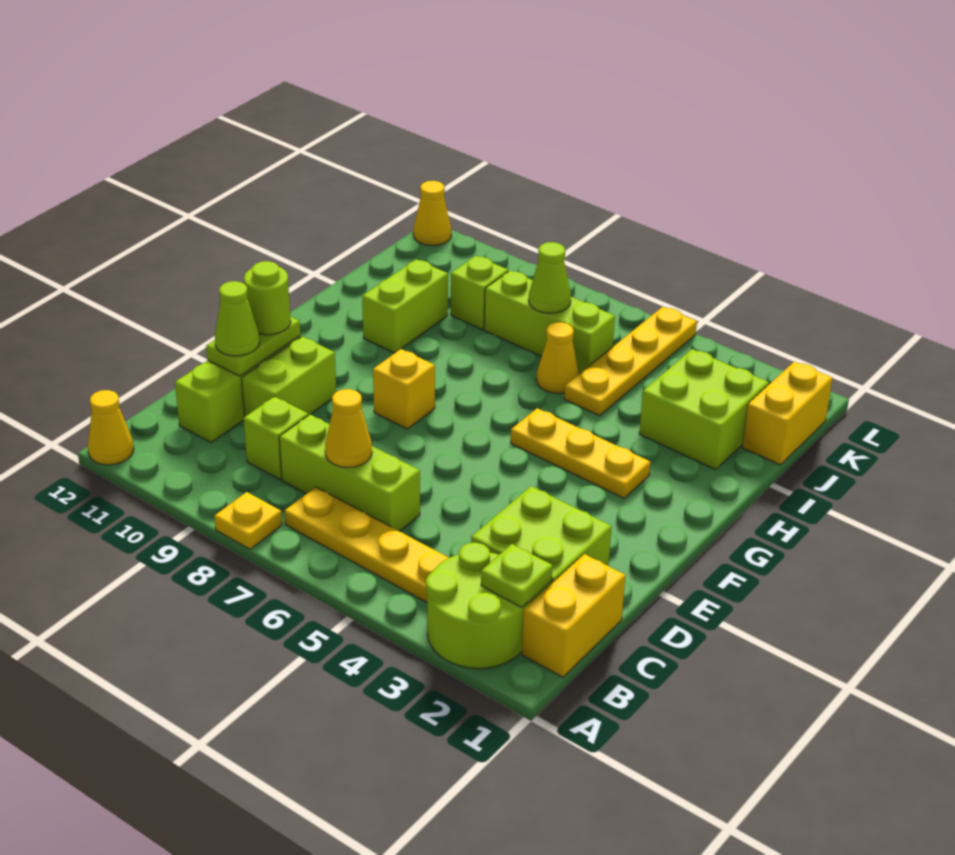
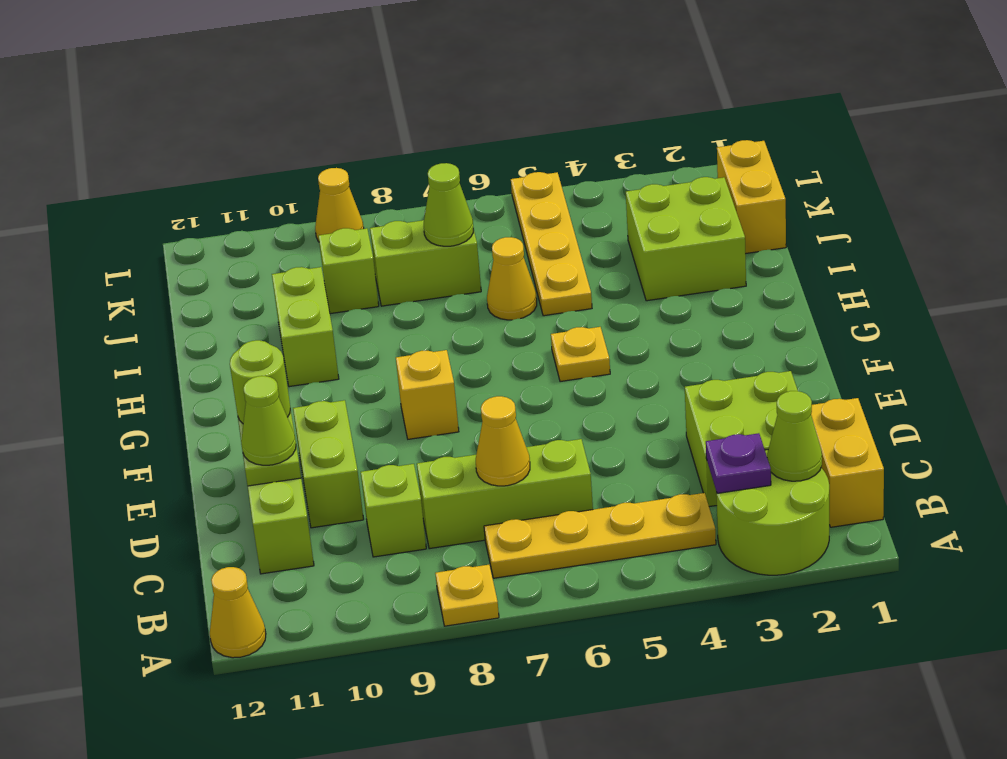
lime plate B2 level 2 -> lime cone B2 level 2
none -> purple plate B3 level 2
yellow plate G3:G5 level 1 -> yellow plate G5 level 1
lime brick J6:J8 level 1 -> lime brick J7:J8 level 1
yellow cone L12 level 1 -> yellow cone L9 level 1

